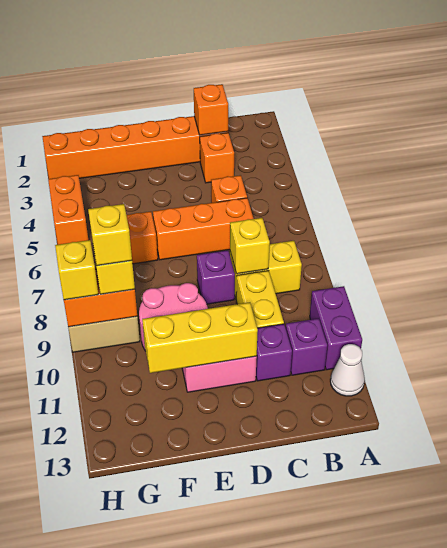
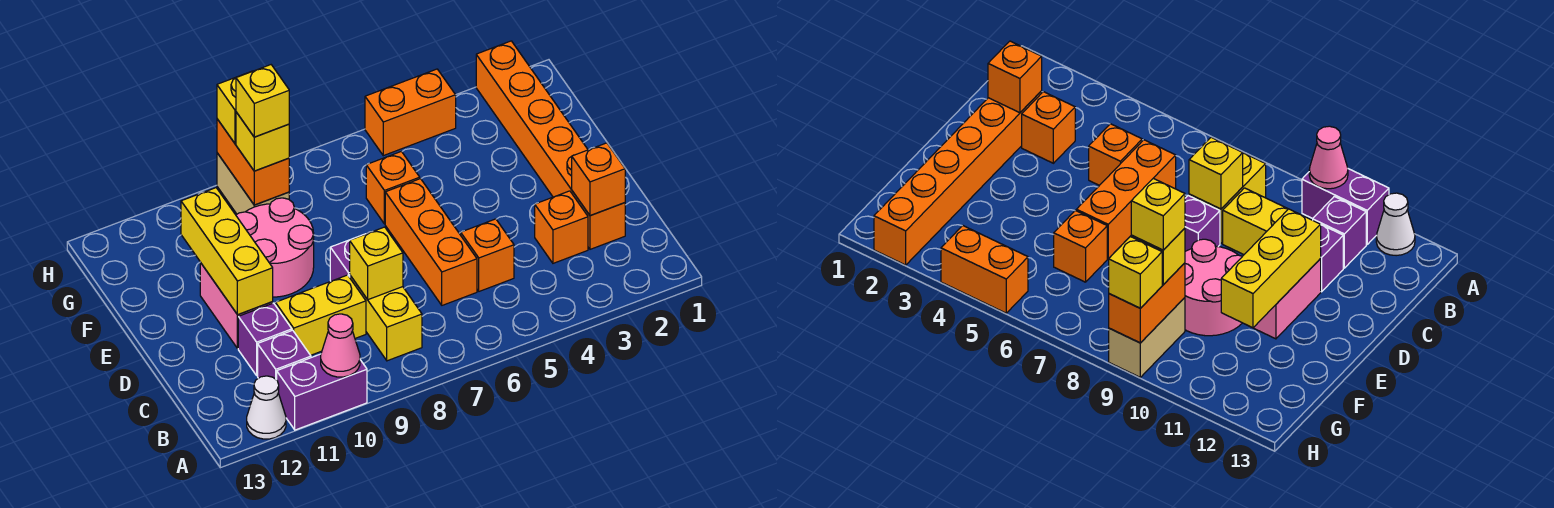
none -> pink cone A10 level 2

